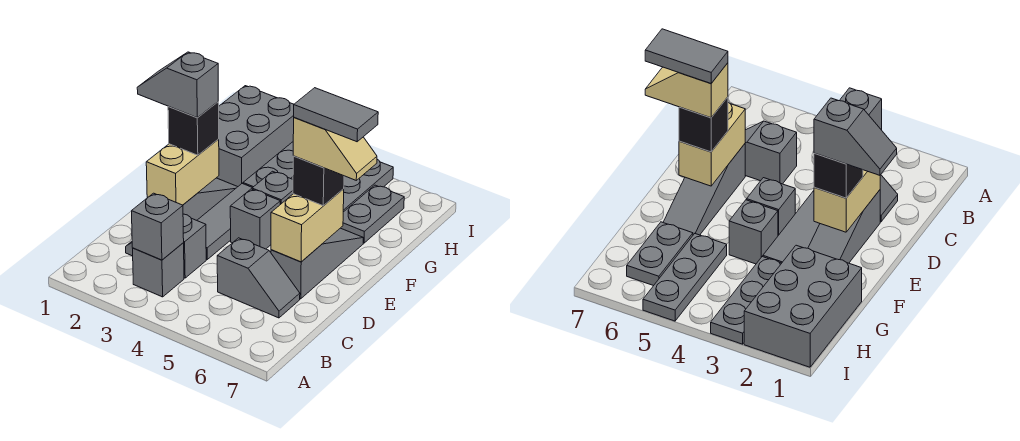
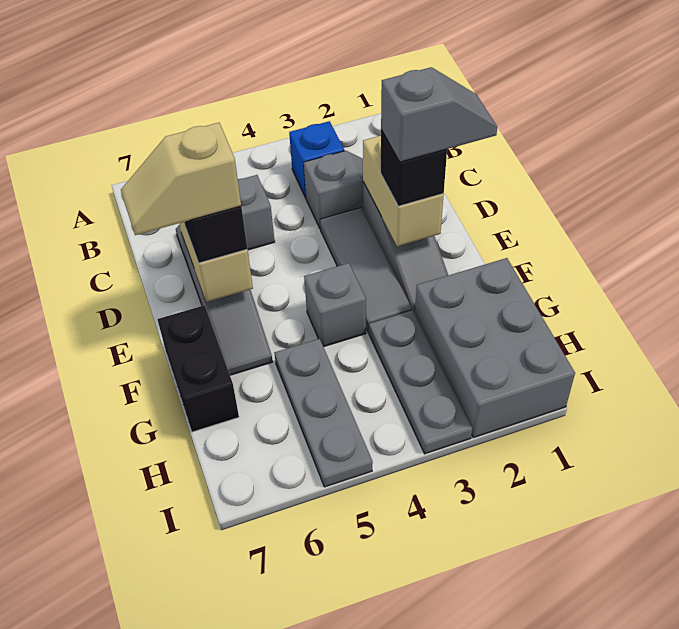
grey brick B3 level 1 -> blue brick B3 level 1
grey brick B3 level 2 -> none
grey brick E4 level 1 -> none
grey tile E6:E7 level 5 -> none
none -> black brick F7:G7 level 1
grey plate G6:H6 level 1 -> none

